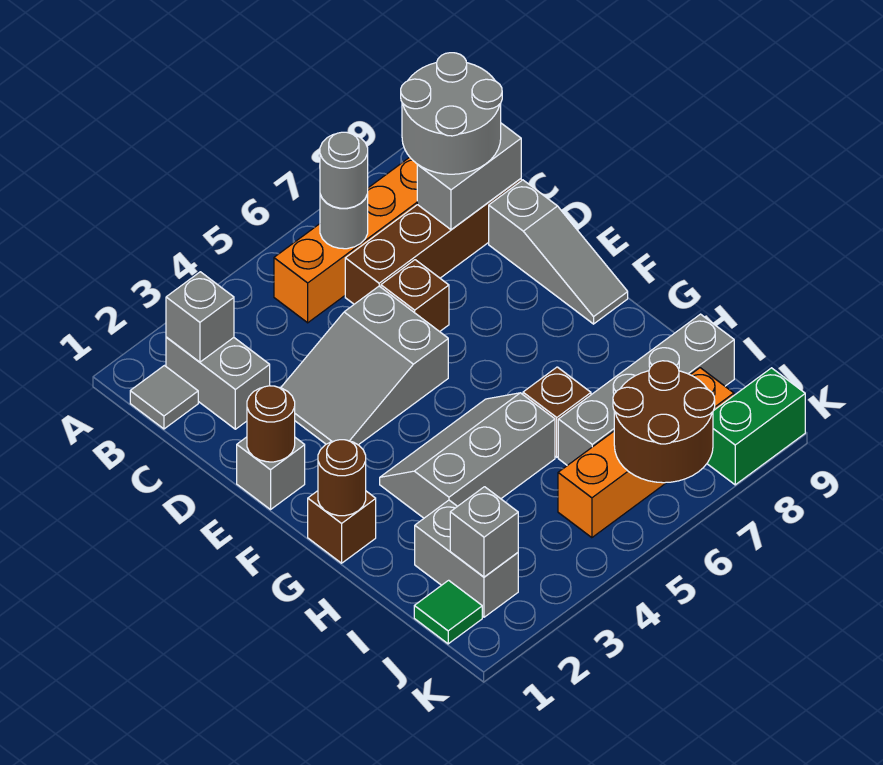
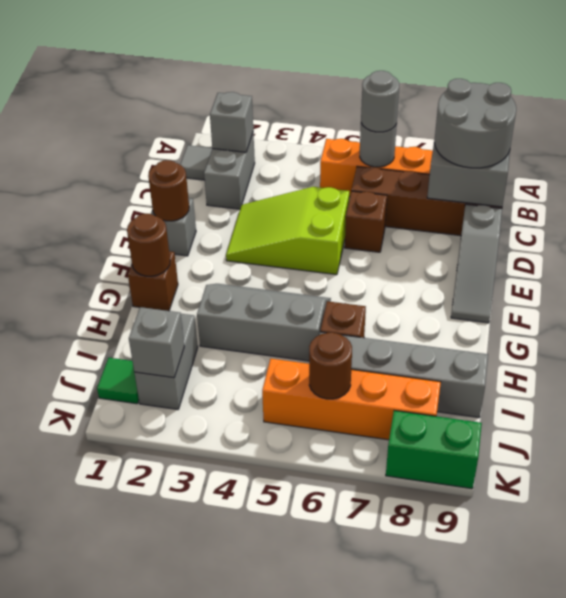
grey slope D3:E5 level 1 top 5 -> lime slope D3:E5 level 1 top 5
brown round brick J6:K7 level 2 -> brown round brick J6 level 2

